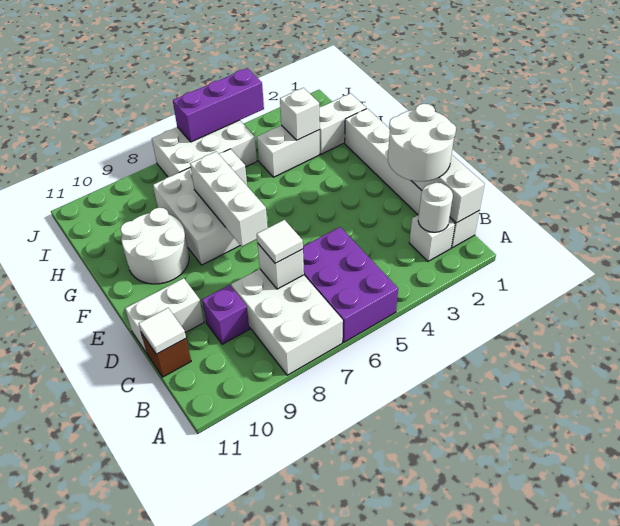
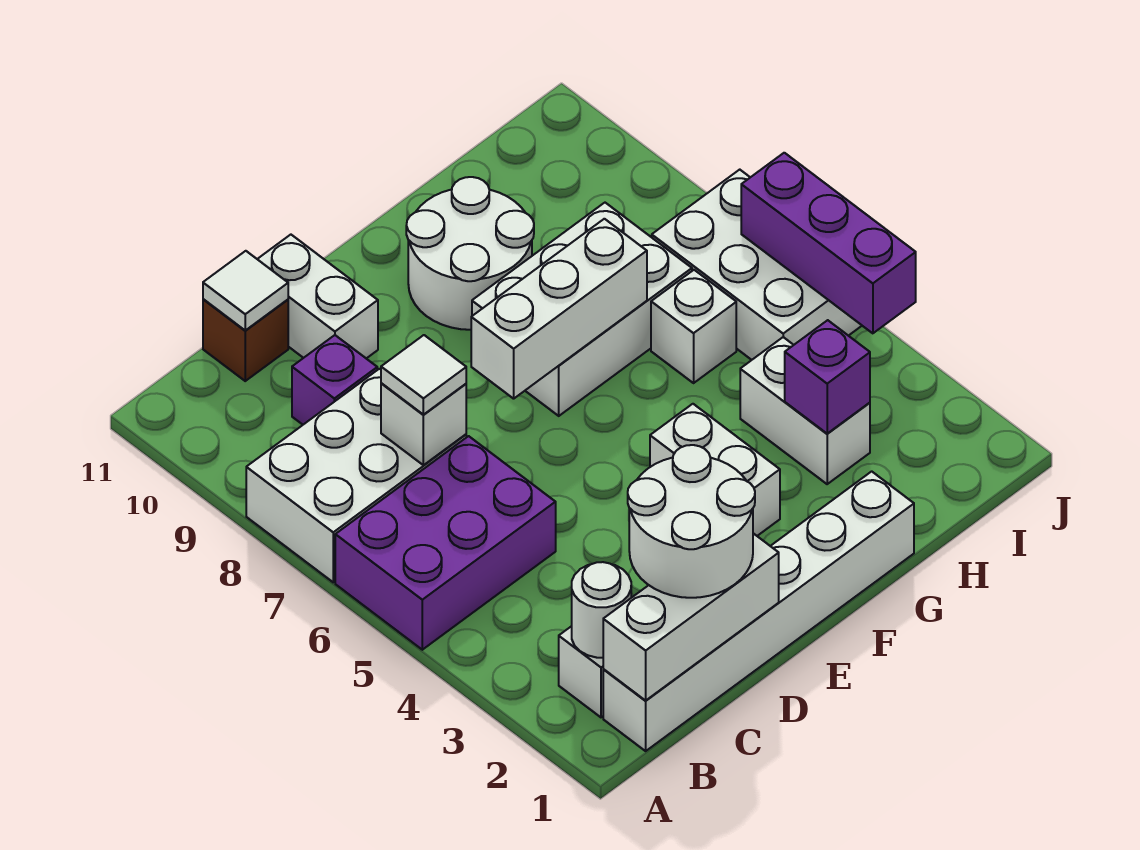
white brick H1:H2 level 1 -> white brick F3:F4 level 1
white brick H3 level 2 -> purple brick H3 level 2

